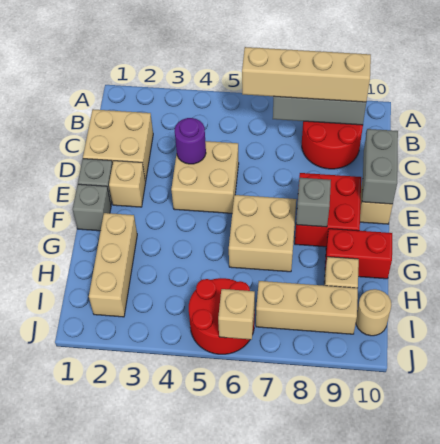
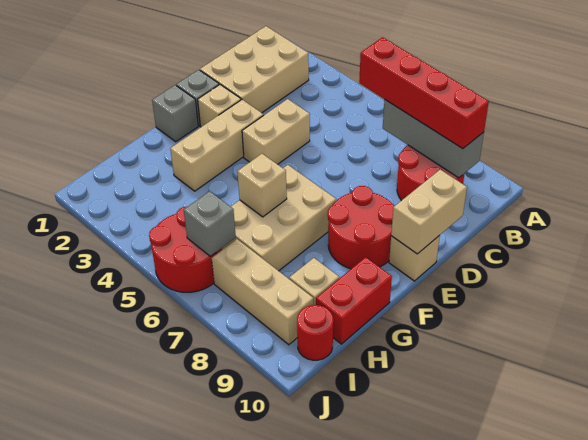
tan brick B6:B9 level 3 -> red brick B6:B9 level 3
tan brick C1:D2 level 1 -> tan brick B1:D2 level 1
tan brick D4:E5 level 1 -> tan brick D4:E4 level 1
purple round brick D4 level 2 -> none
grey brick D10:E10 level 2 -> tan brick D10:E10 level 2
red brick E8:F9 level 1 -> red round brick E8:F9 level 1
tan brick F6:G7 level 1 -> tan brick F6:H7 level 1
grey brick F8 level 2 -> grey brick I6 level 2
tan brick G2:I2 level 1 -> tan brick E3:G3 level 1
red brick G9:G10 level 1 -> red brick G10:H10 level 1
tan round brick I10 level 1 -> red round brick I10 level 1
tan brick J6 level 2 -> tan brick G6 level 2

